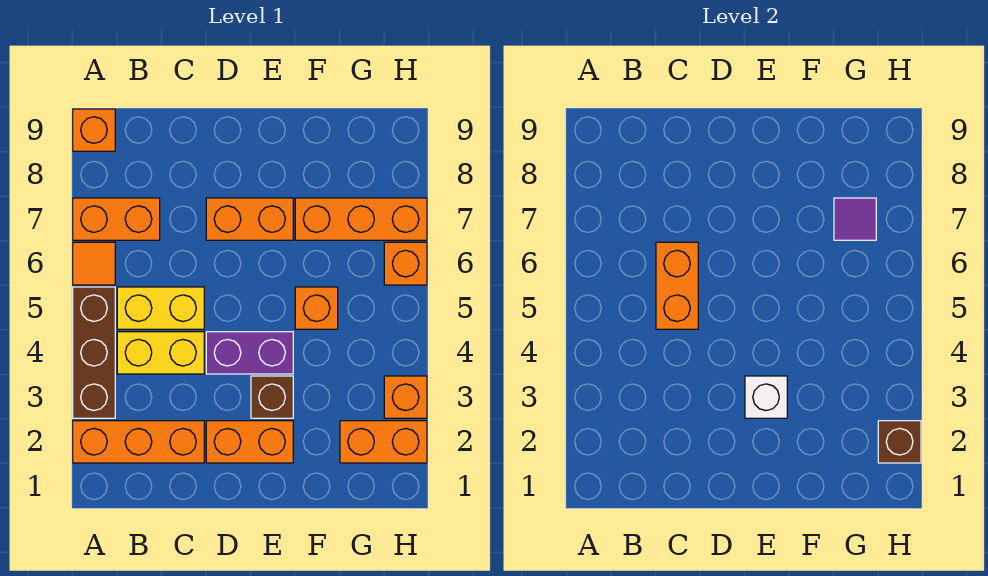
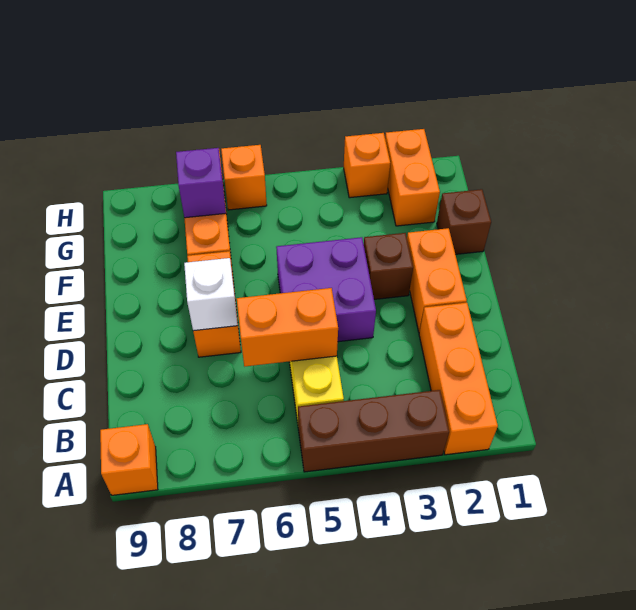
orange tile A6 level 1 -> none
orange brick A7:B7 level 1 -> none
yellow brick B4:C4 level 1 -> none
purple brick D4:E4 level 1 -> purple brick D4:E5 level 1
white brick E3 level 2 -> white brick D7 level 2
orange brick F5 level 1 -> none
purple tile G7 level 2 -> purple brick G7 level 2
brown brick H2 level 2 -> brown brick F1 level 1

